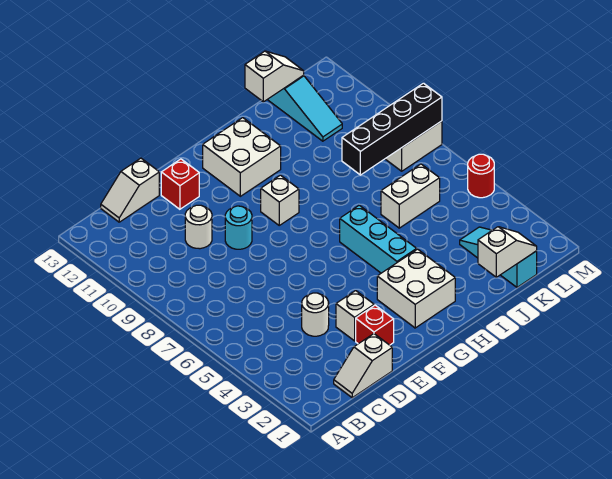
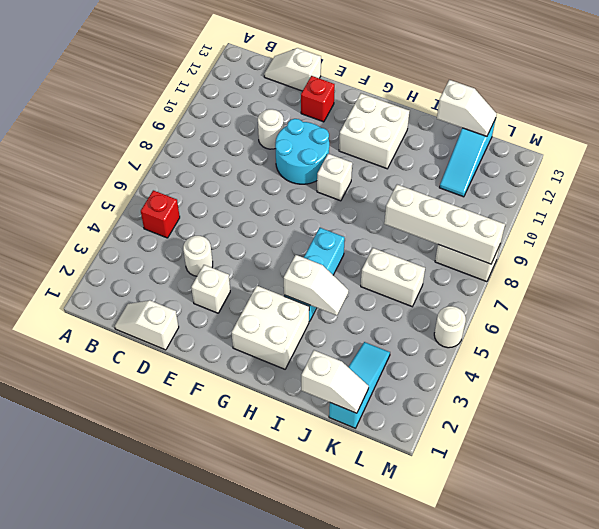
red brick E2 level 1 -> red brick B5 level 1
cyan round brick E9 level 1 -> cyan round brick E9:F10 level 1
none -> white slope H4:I4 level 2 top H
black brick J8:M8 level 2 -> white brick J8:M8 level 2
red round brick M5 level 1 -> white round brick M5 level 1

